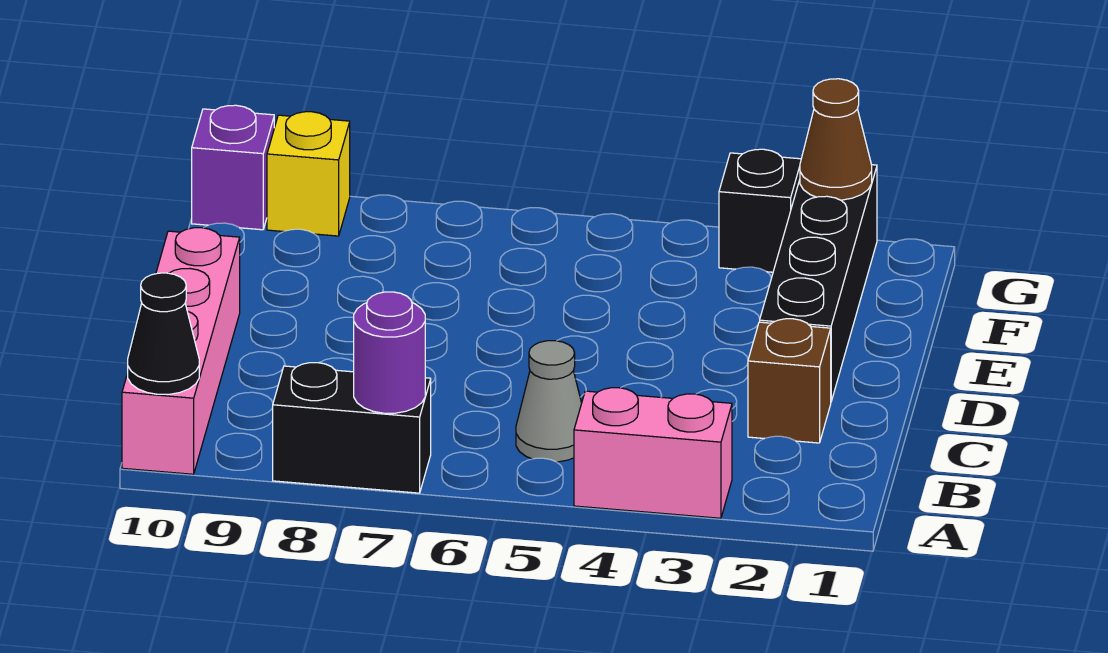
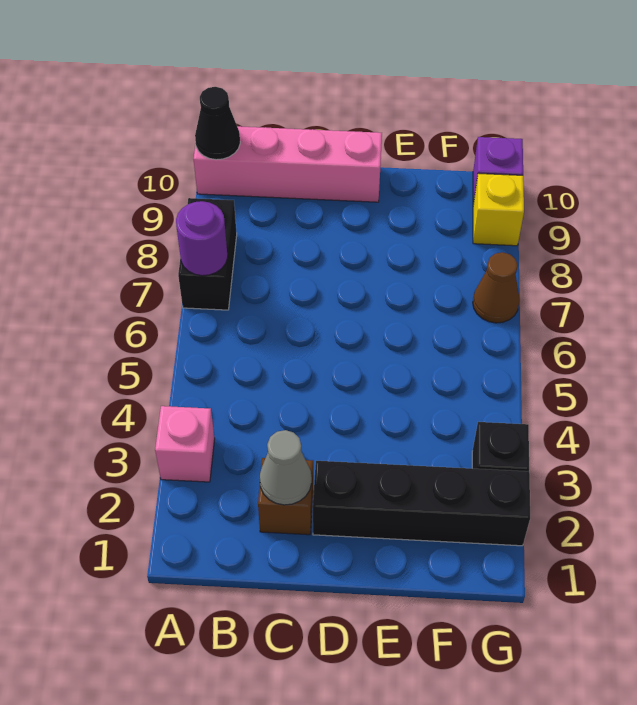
pink brick A3:A4 level 1 -> pink brick A3 level 1
grey cone B5 level 1 -> grey cone C2 level 2
brown cone G2 level 2 -> brown cone G7 level 1

